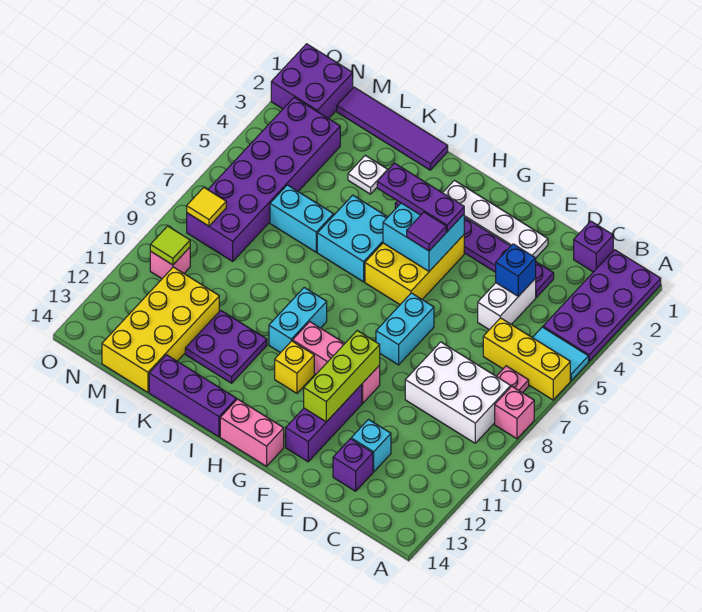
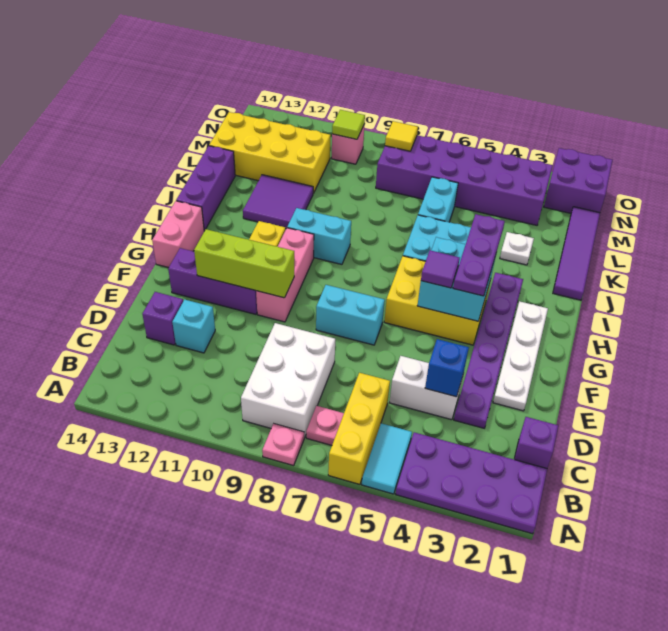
pink brick A8 level 1 -> pink plate A8 level 1
purple plate J11:K12 level 1 -> purple tile J11:K12 level 1

